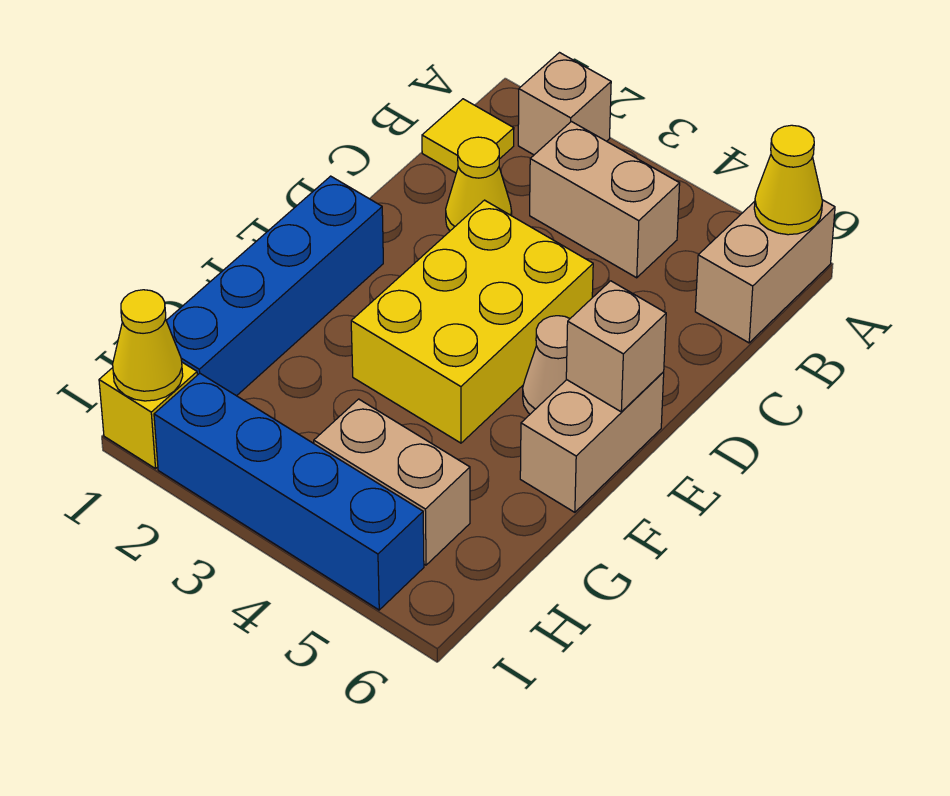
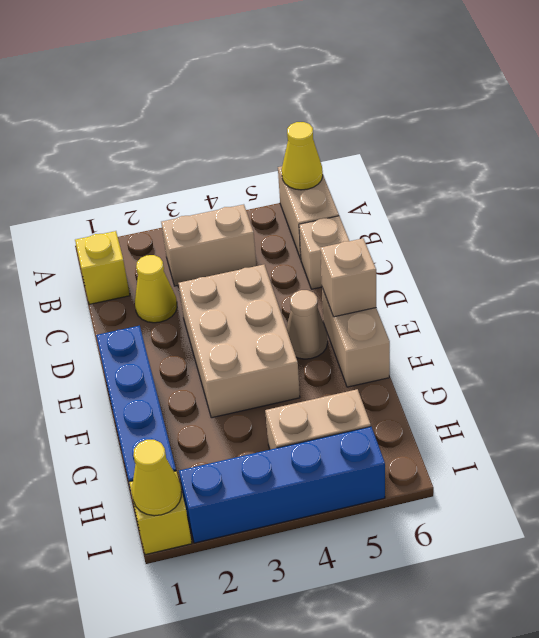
tan brick A2 level 1 -> tan brick C6 level 1
yellow tile B1 level 1 -> yellow brick B1 level 1
yellow brick D3:F4 level 1 -> tan brick D3:F4 level 1

